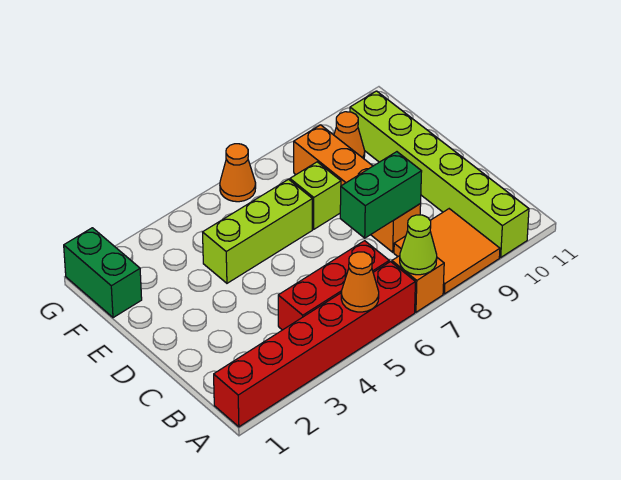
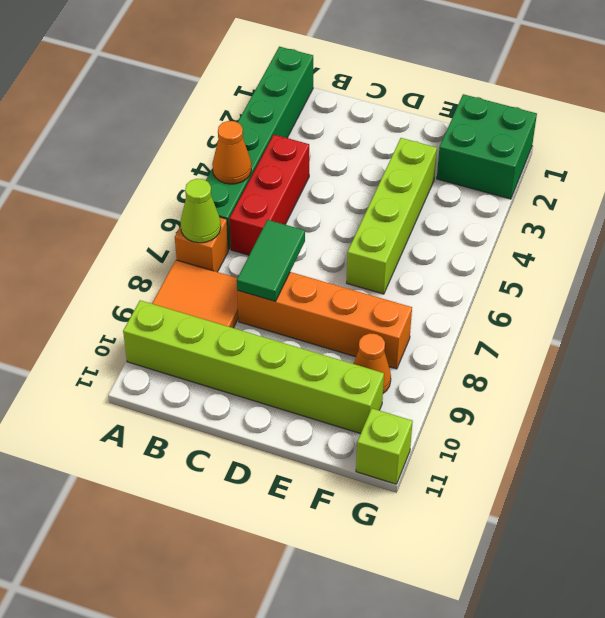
red brick A1:A6 level 1 -> green brick A1:A6 level 1
green brick C7:C8 level 2 -> green tile C7:C8 level 2
lime brick E4:E6 level 1 -> lime brick E3:E6 level 1
lime brick E7 level 1 -> lime brick G11 level 1
green brick F1:G1 level 1 -> green brick F1:G2 level 1
orange cone G6 level 1 -> none

